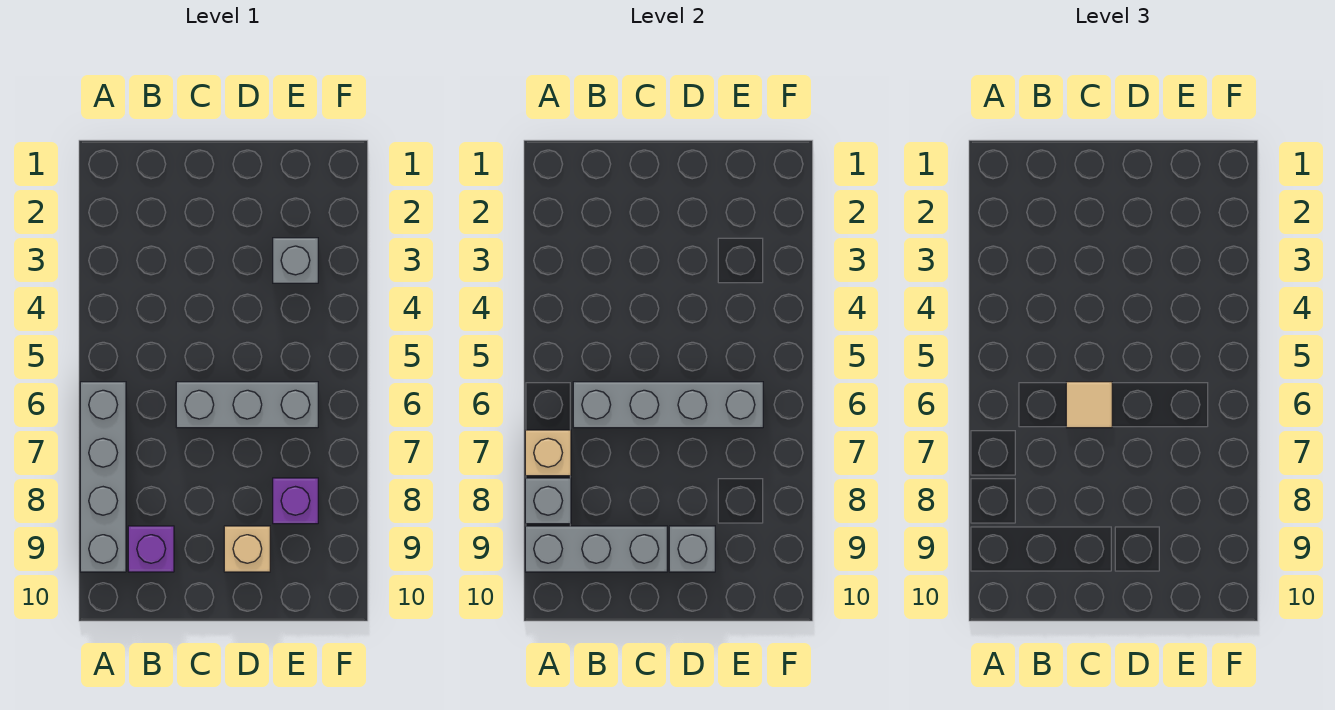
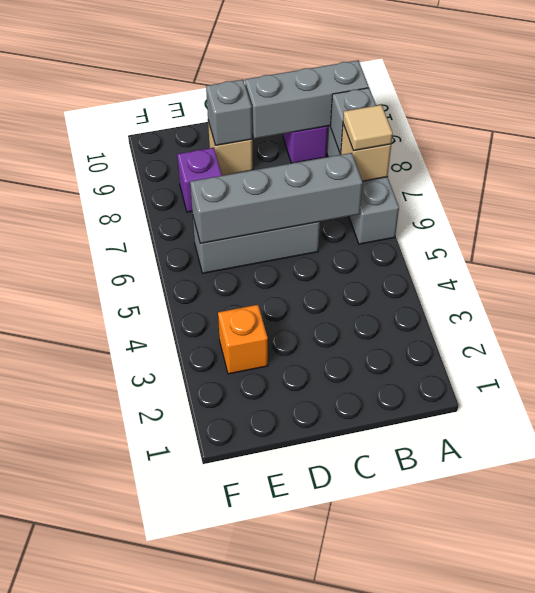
tan tile C6 level 3 -> tan tile A7 level 3
grey brick E3 level 1 -> orange brick E3 level 1

